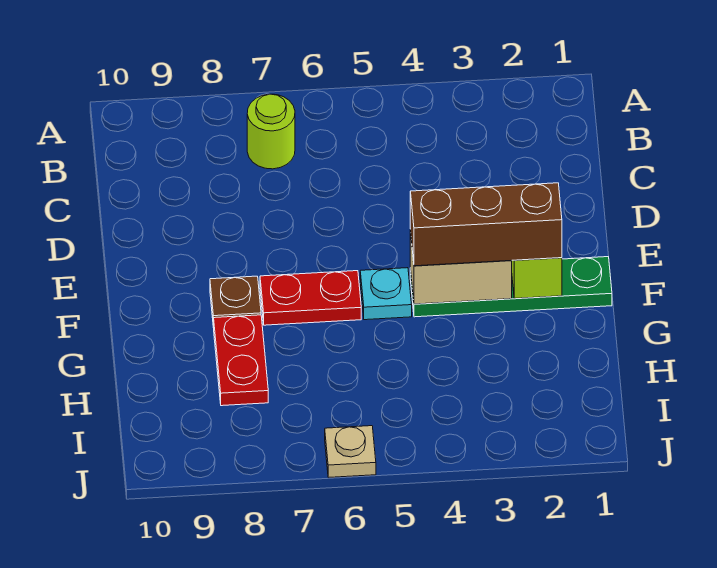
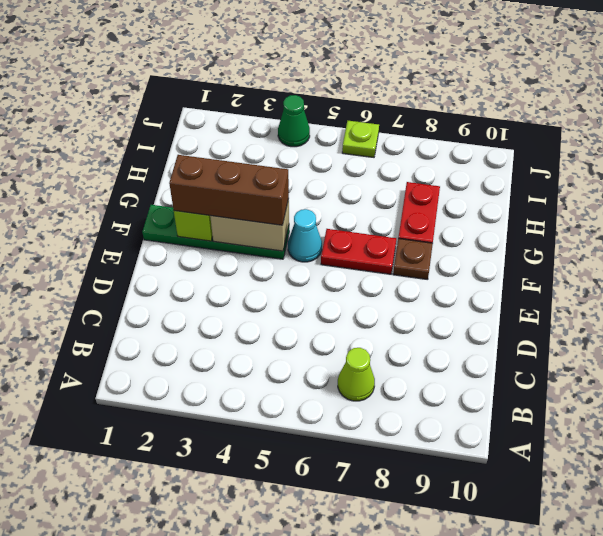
lime round brick B7 level 1 -> lime cone B7 level 1
cyan plate F5 level 1 -> cyan cone F5 level 1
none -> green cone J4 level 1
tan plate J6 level 1 -> lime plate J6 level 1

